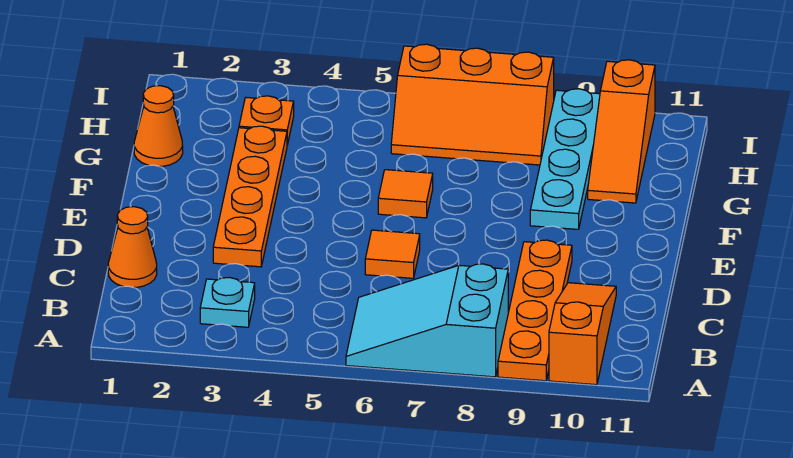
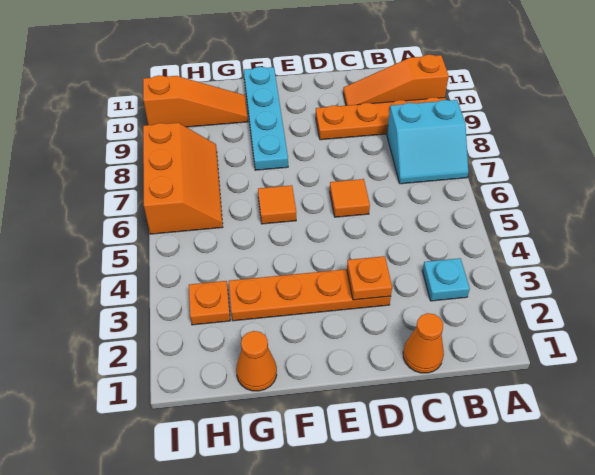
cyan slope A6:B8 level 1 top 8 -> cyan slope A7:B8 level 1 top 8
none -> orange plate D3 level 2
cyan plate F9:I9 level 1 -> cyan plate F8:F11 level 1

